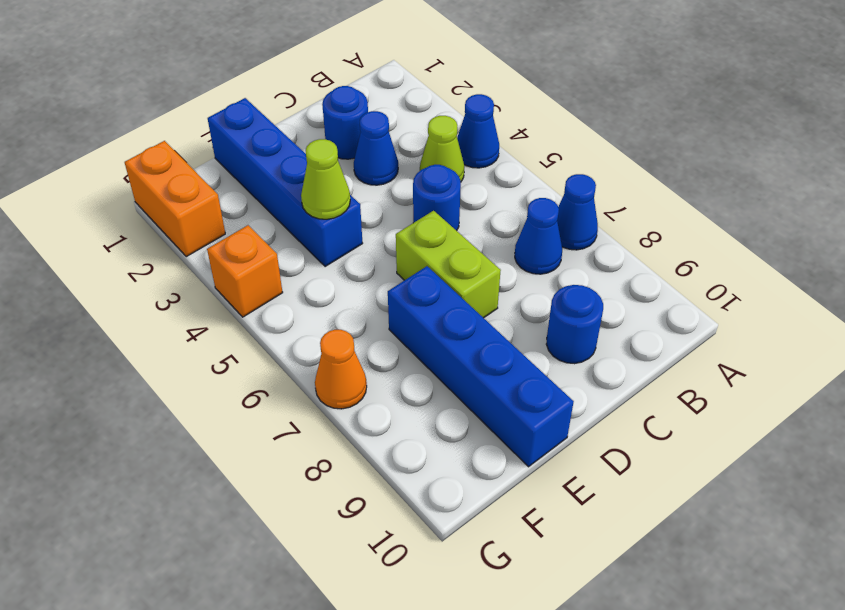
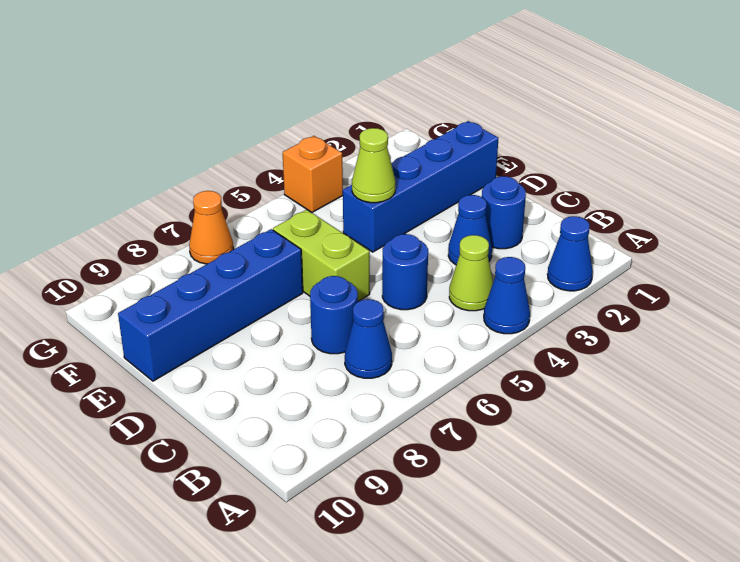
blue cone A7 level 1 -> blue cone A2 level 1
blue round brick C9 level 1 -> blue round brick C7 level 1
lime brick D6:D7 level 1 -> lime brick D6:E6 level 1
orange brick G1:G2 level 1 -> none

